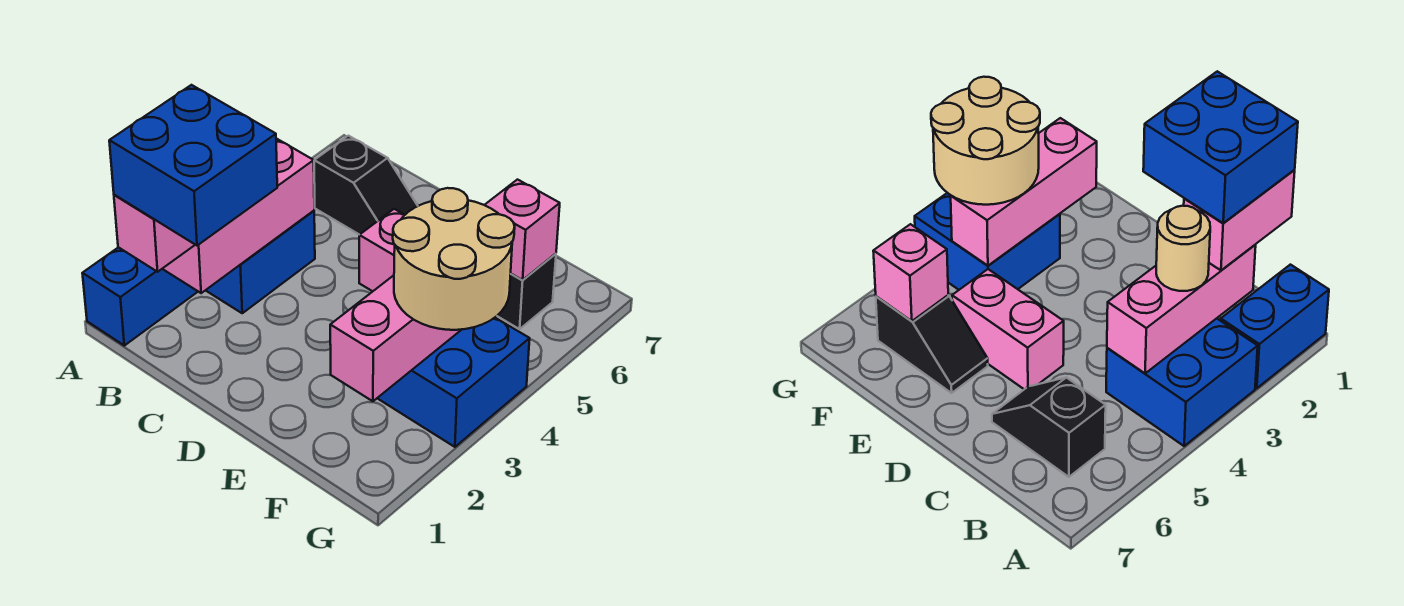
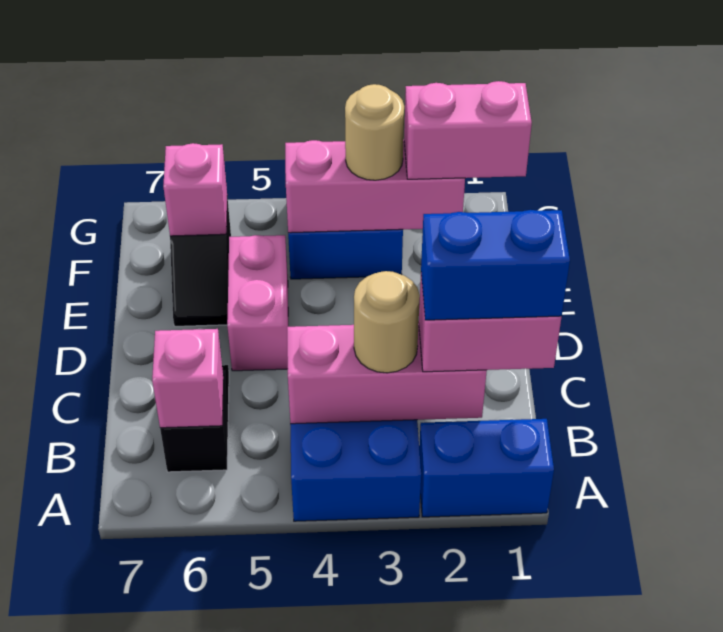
blue brick B1:C2 level 4 -> blue brick B1:B2 level 4
none -> pink brick B6 level 2
none -> pink brick F1:F2 level 3
tan round brick F3:G4 level 3 -> tan round brick F3 level 3

